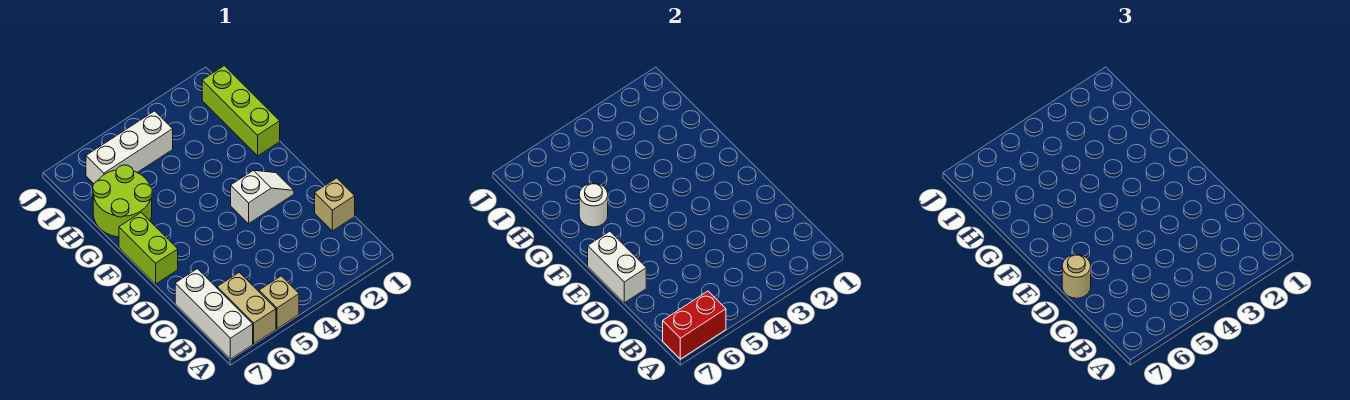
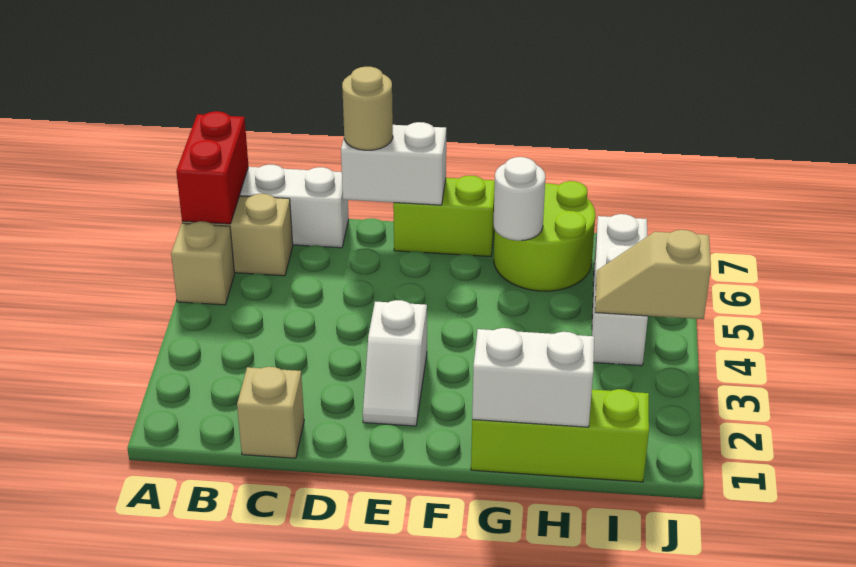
none -> white brick G1:H1 level 2
none -> tan slope I4:J4 level 2 top J

